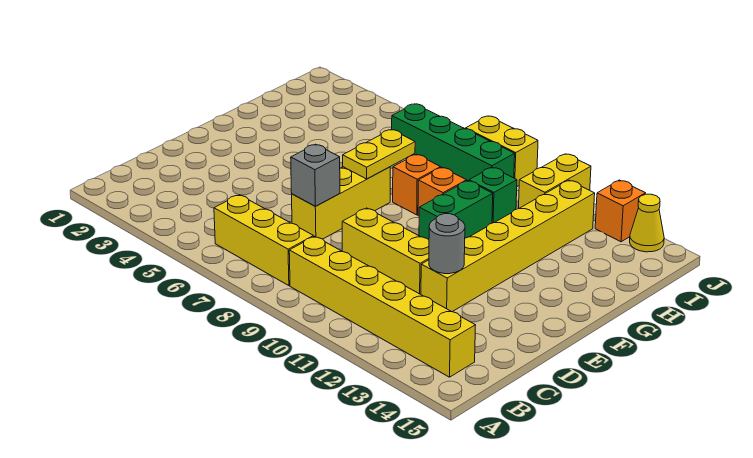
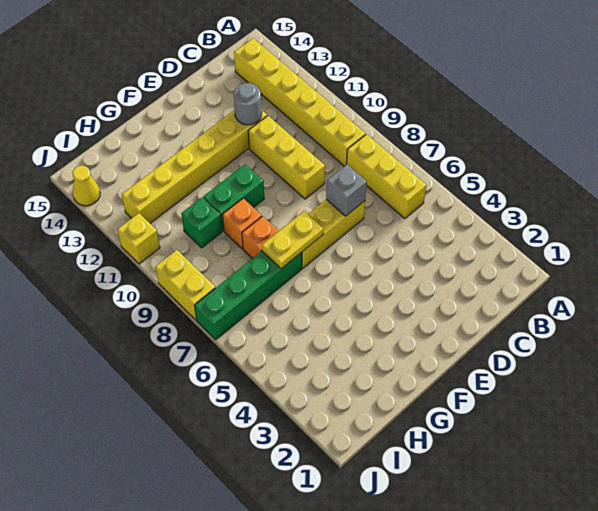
green brick I6:I9 level 1 -> green brick G7:J7 level 1
yellow brick I11:J11 level 1 -> yellow brick J11 level 1
orange brick J13 level 1 -> none

